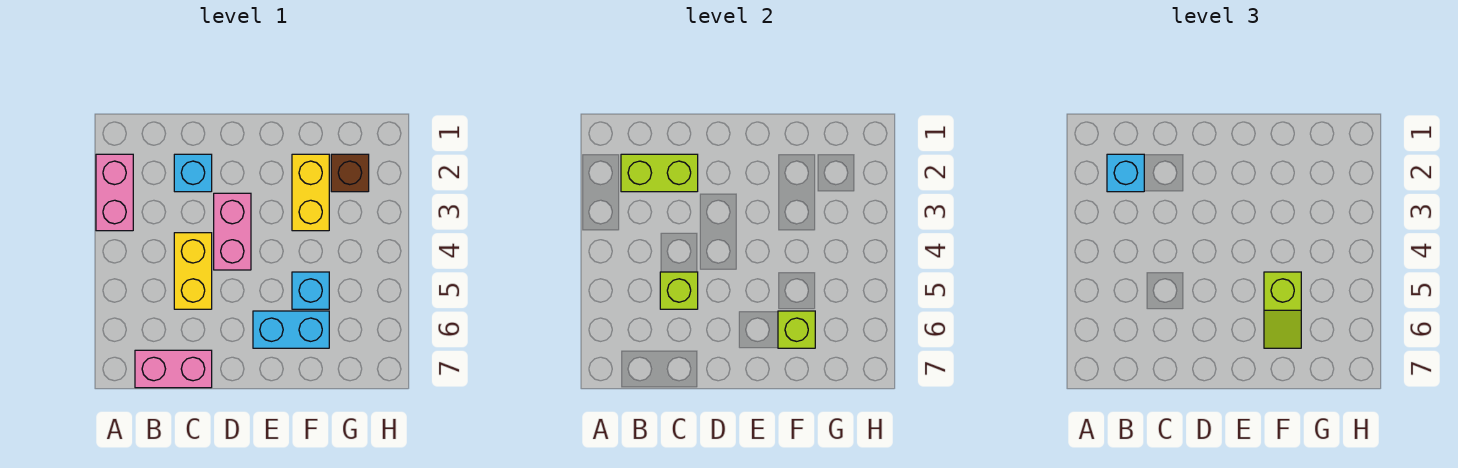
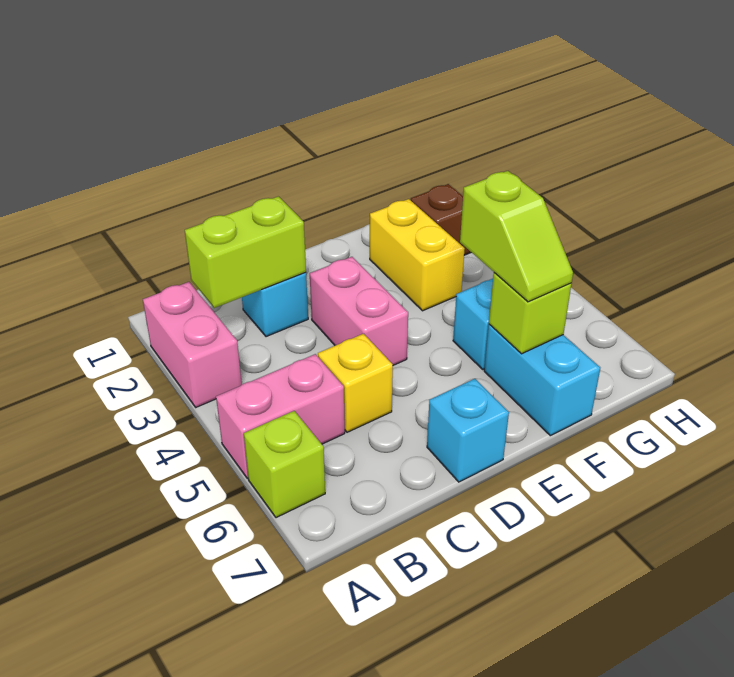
cyan brick B2 level 3 -> cyan brick D7 level 1
pink brick B7:C7 level 1 -> pink brick A5:B5 level 1
yellow brick C4:C5 level 1 -> yellow brick C5 level 1
lime brick C5 level 2 -> lime brick A6 level 1
cyan brick E6:F6 level 1 -> cyan brick F6:F7 level 1

